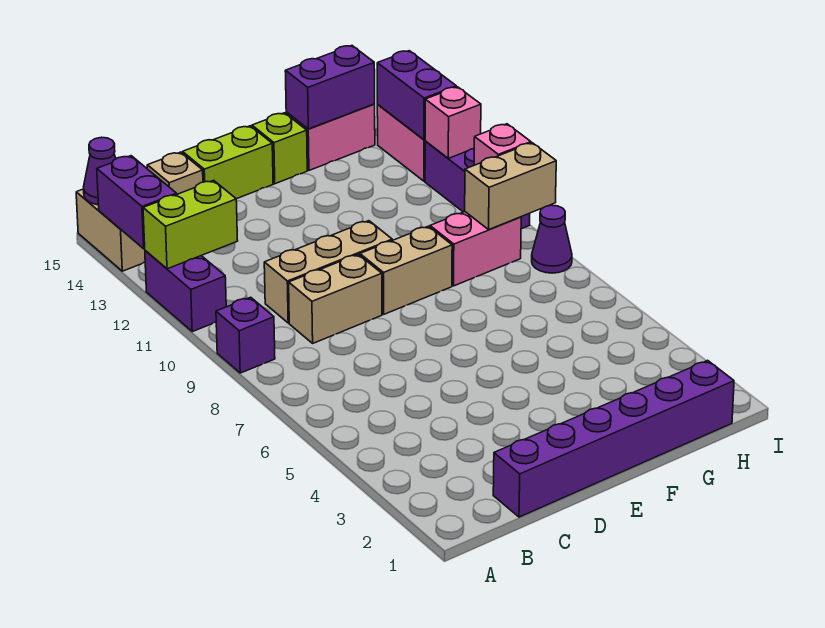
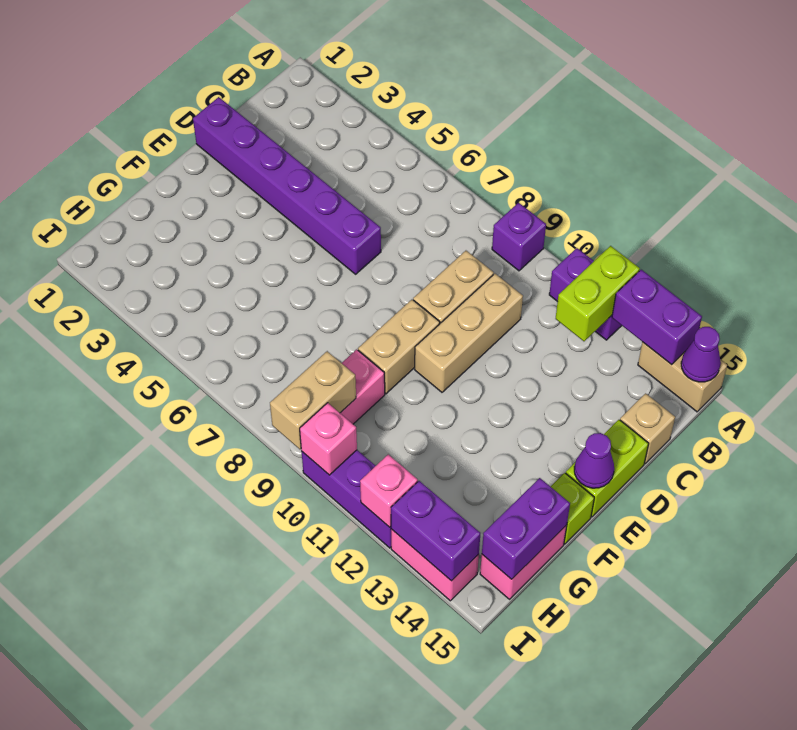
purple brick C1:H1 level 1 -> purple brick D1:D6 level 1
purple cone I8 level 1 -> purple cone E15 level 2

